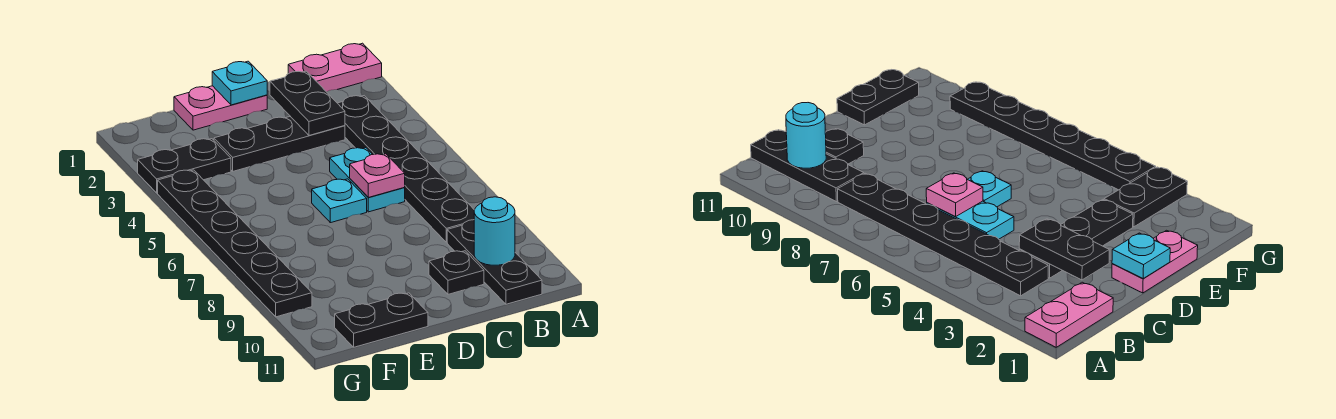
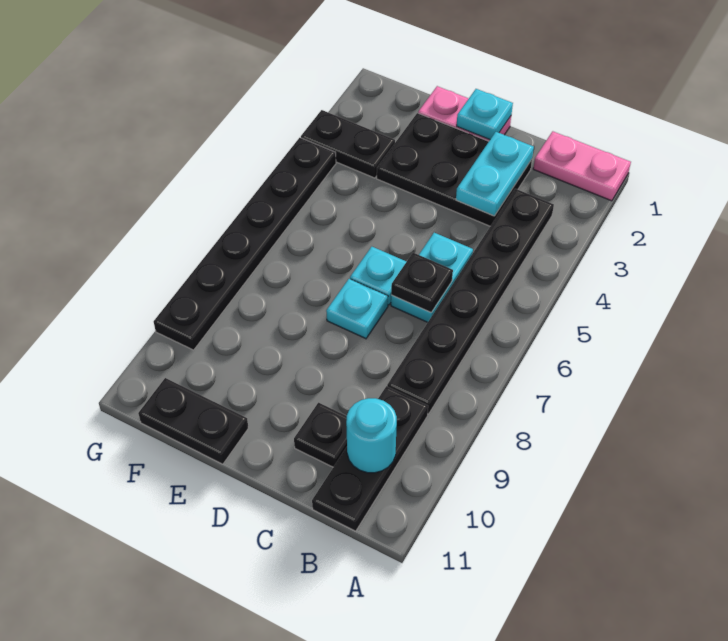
black plate C2:C3 level 2 -> cyan plate C2:C3 level 2
black plate C3:E3 level 1 -> black plate C2:E3 level 1
pink plate C6 level 2 -> black plate C6 level 2
none -> cyan plate D7 level 1

